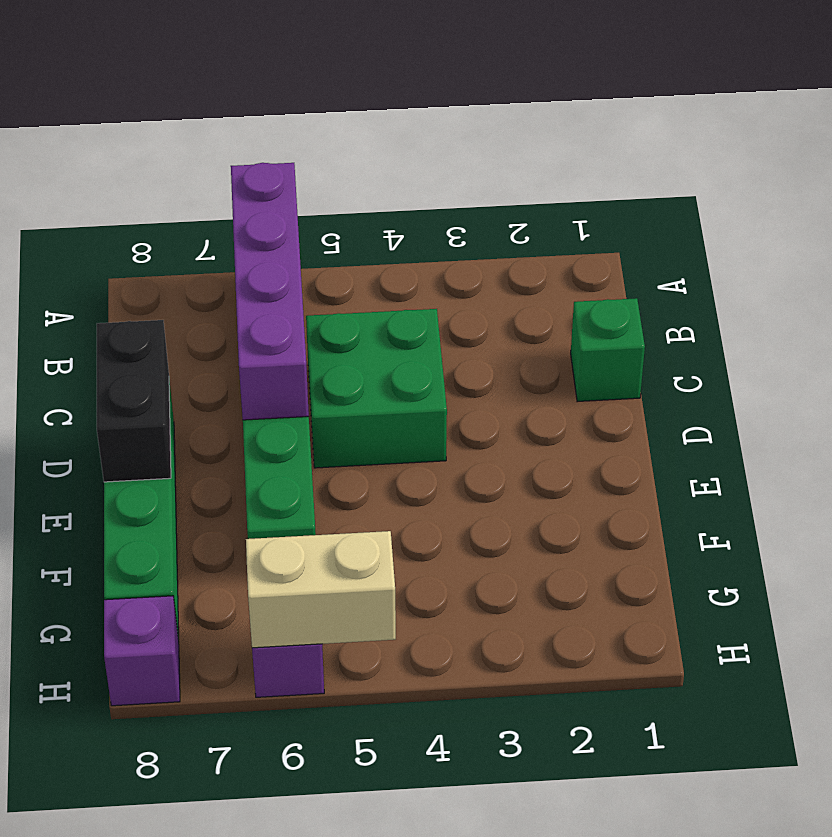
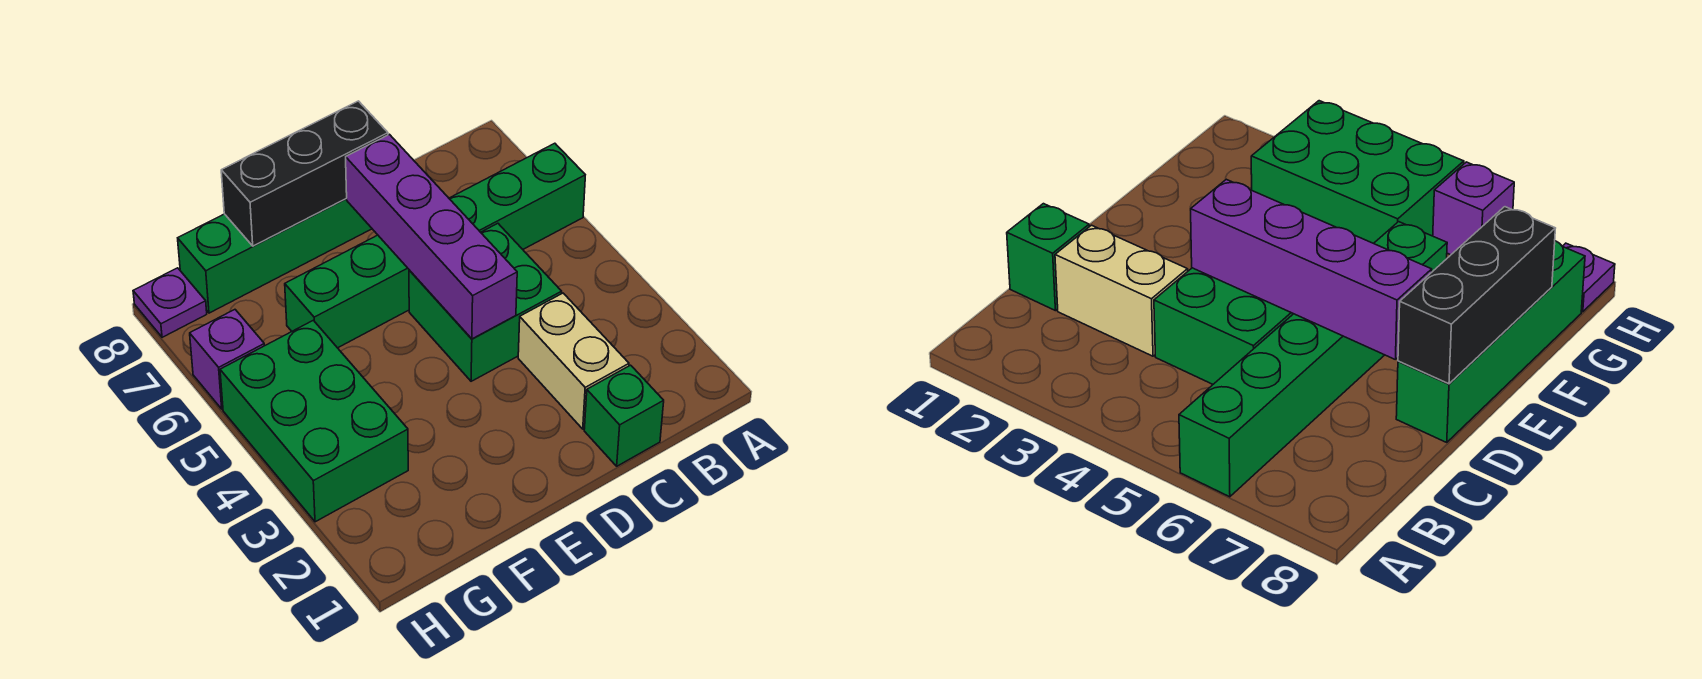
purple brick A6:D6 level 2 -> purple brick D4:D7 level 2
black brick D8:E8 level 2 -> black brick D8:F8 level 2
none -> green brick G3:H5 level 1
tan brick H5:H6 level 2 -> tan brick C2:C3 level 1
purple brick H8 level 1 -> purple plate H8 level 1

